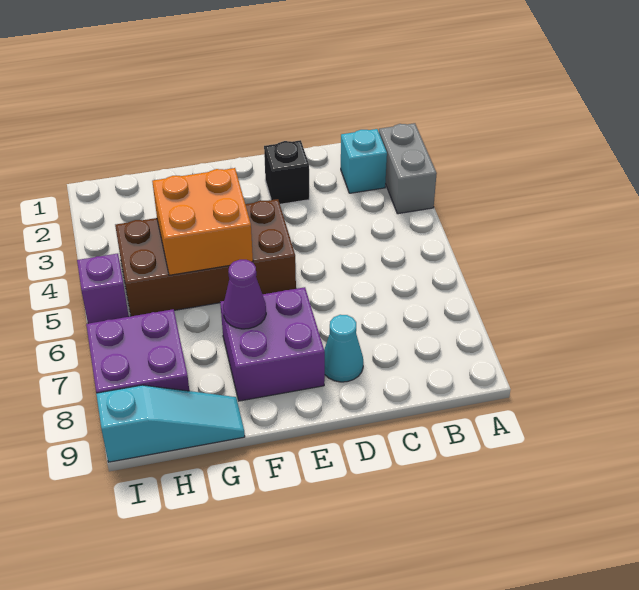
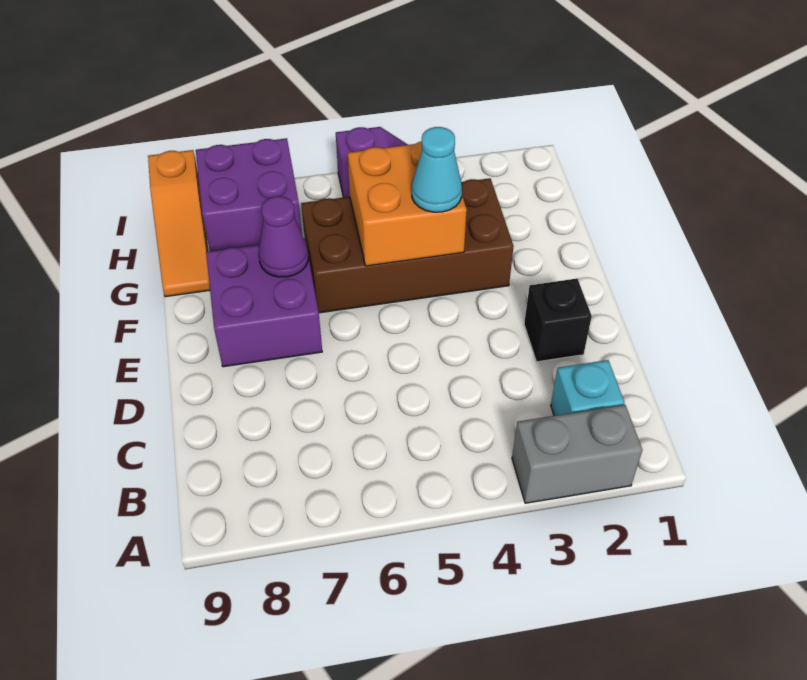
cyan cone D8 level 1 -> cyan cone F4 level 3
brown brick E4:H5 level 1 -> brown brick F3:G6 level 1
cyan slope G9:I9 level 1 top I -> orange slope G9:I9 level 1 top I

